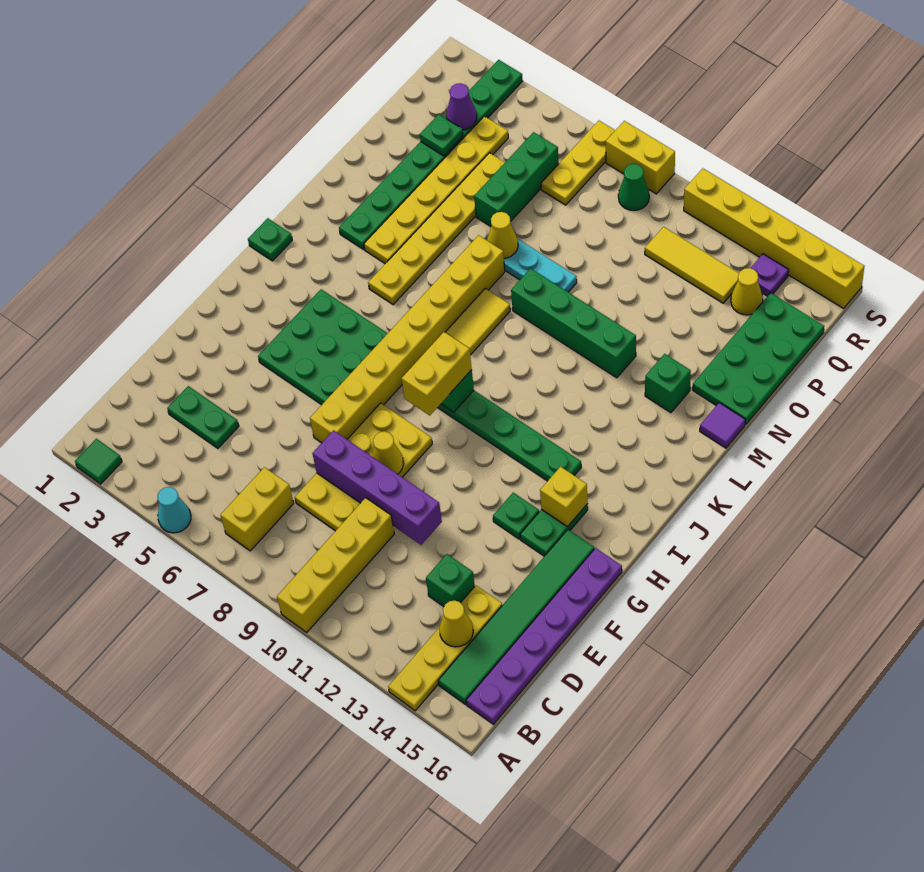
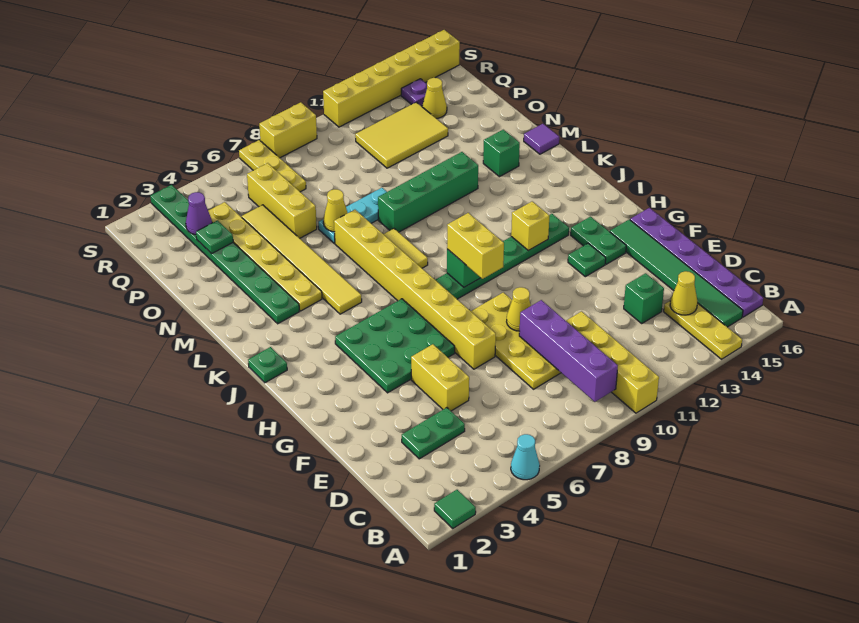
yellow plate A14:D14 level 1 -> yellow plate A14:C14 level 1
yellow brick B7:C7 level 1 -> yellow brick E5:F5 level 1
purple brick E8:E11 level 2 -> purple brick B9:E9 level 2
yellow brick H14 level 2 -> yellow brick I12 level 2
yellow plate K5:P5 level 1 -> yellow tile K5:P5 level 1
green plate N15:Q16 level 1 -> none
green brick O6:Q6 level 1 -> yellow brick O6:Q6 level 1
yellow tile Q11:Q13 level 1 -> yellow tile P11:Q13 level 1
green cone R9 level 1 -> none

